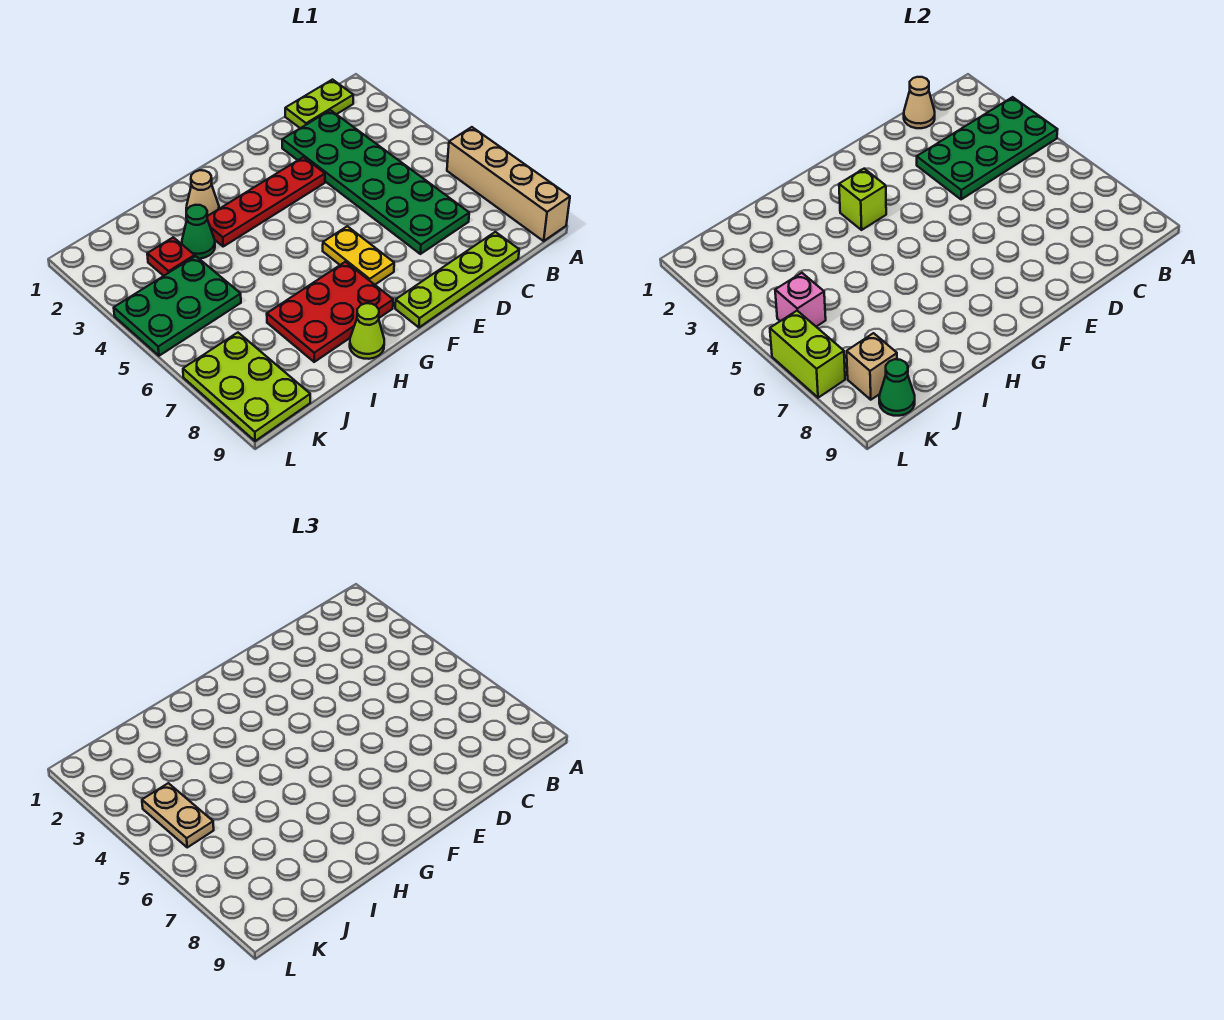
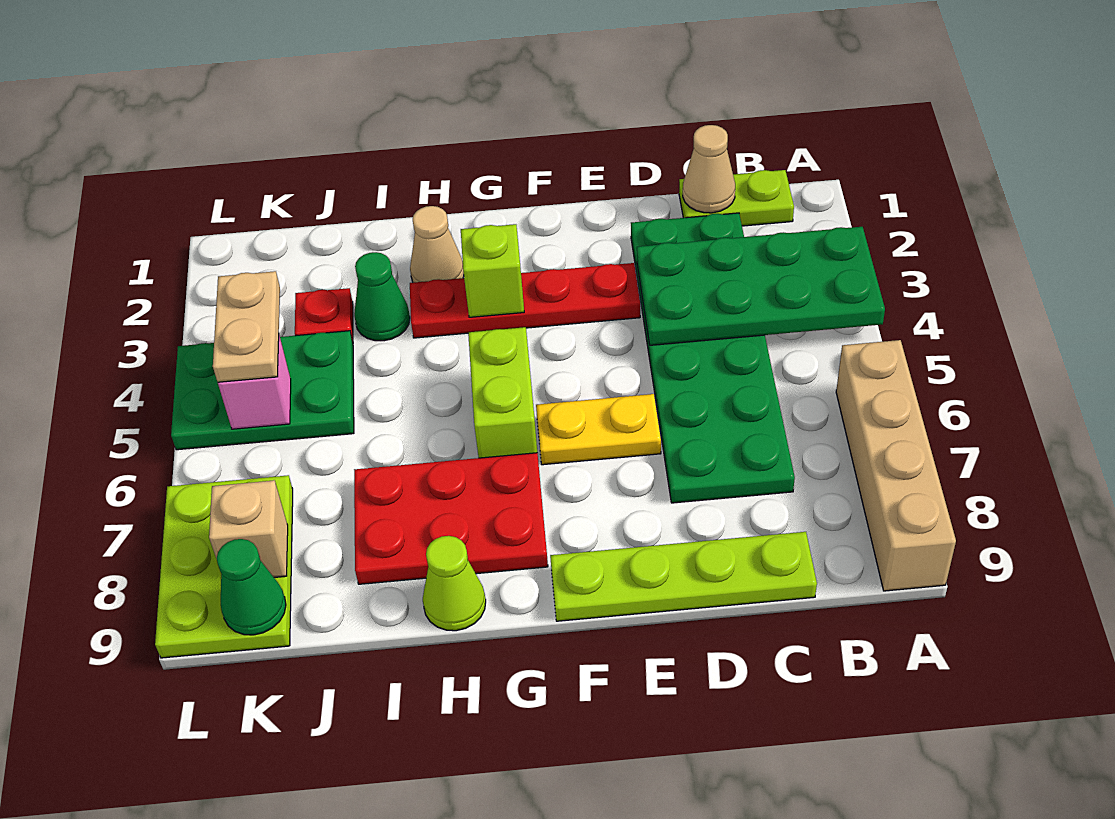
yellow plate F6:F7 level 1 -> yellow plate E6:F6 level 1
lime brick L6:L7 level 2 -> lime brick G5:G6 level 1

